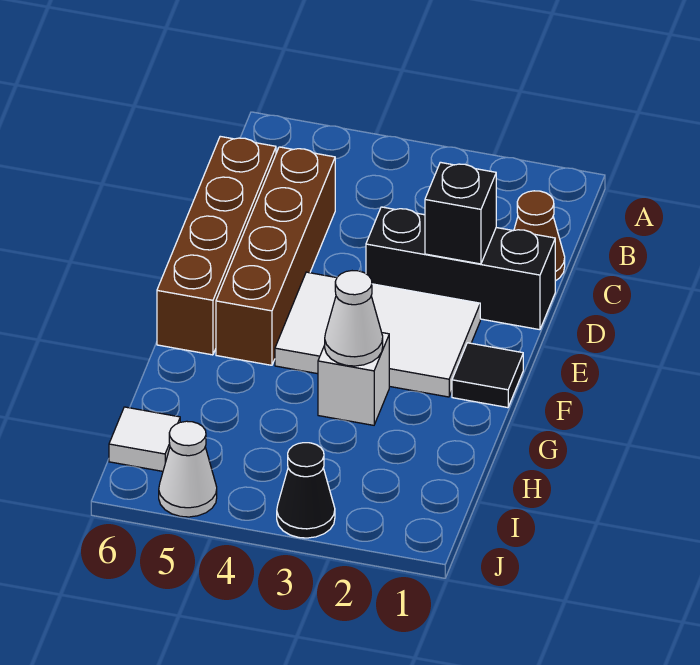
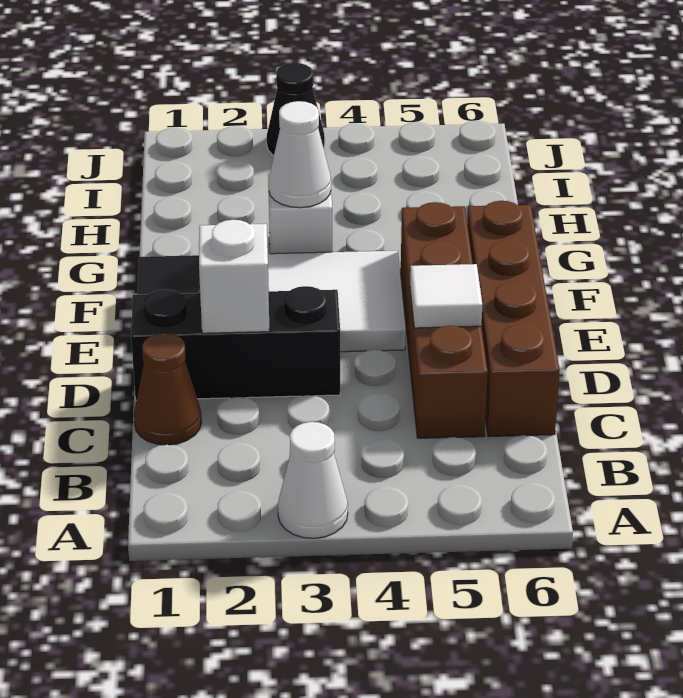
black brick D2 level 2 -> white brick D2 level 2
white tile I6 level 1 -> white tile D5 level 2
white cone J5 level 1 -> white cone A3 level 1

